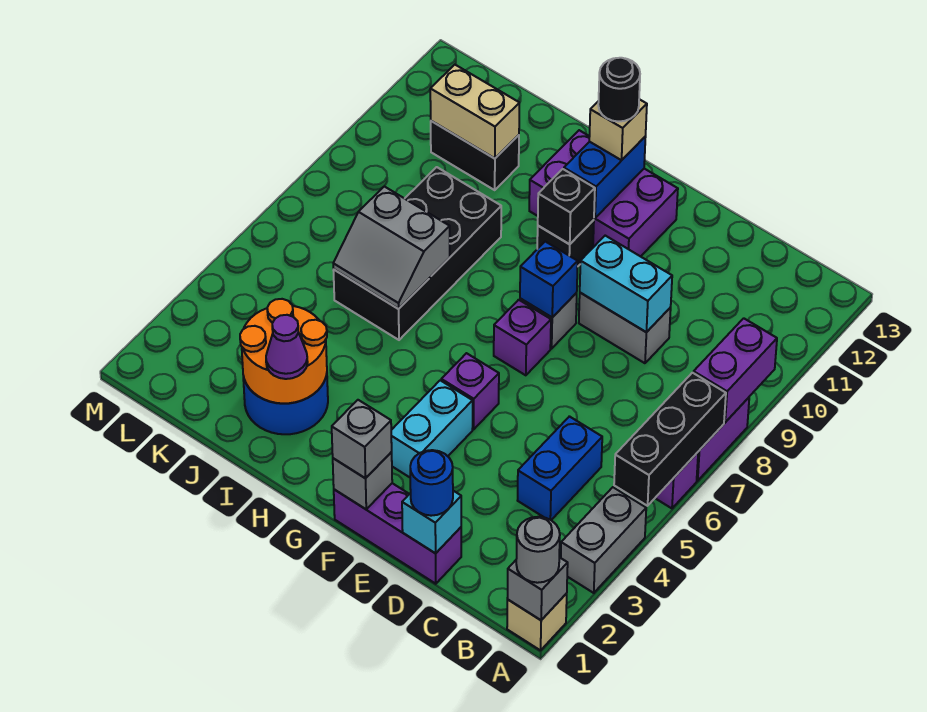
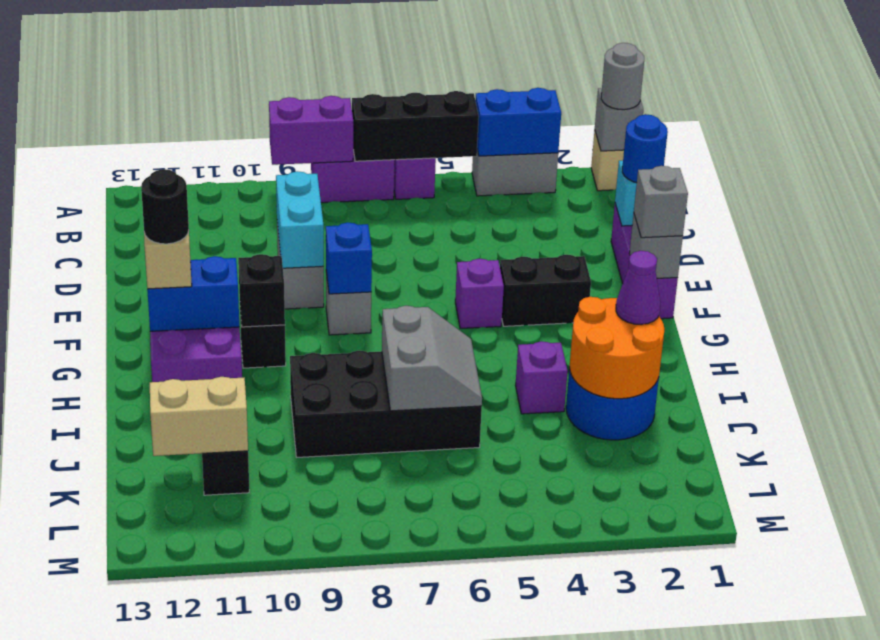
blue brick C4:C5 level 1 -> blue brick A3:A4 level 2
cyan brick F3:F4 level 1 -> black brick F3:F4 level 1
purple brick F7 level 1 -> purple brick I4 level 1
tan brick J11:K11 level 2 -> tan brick K11:K12 level 2

